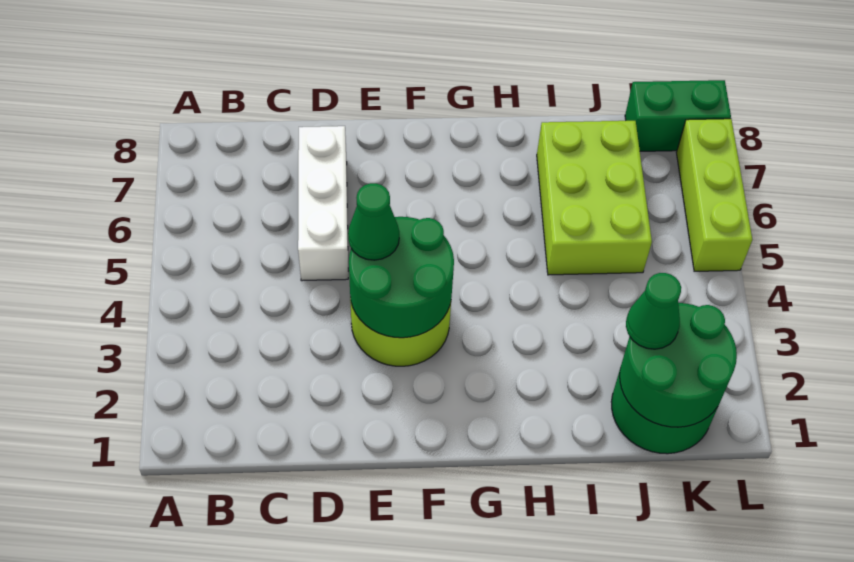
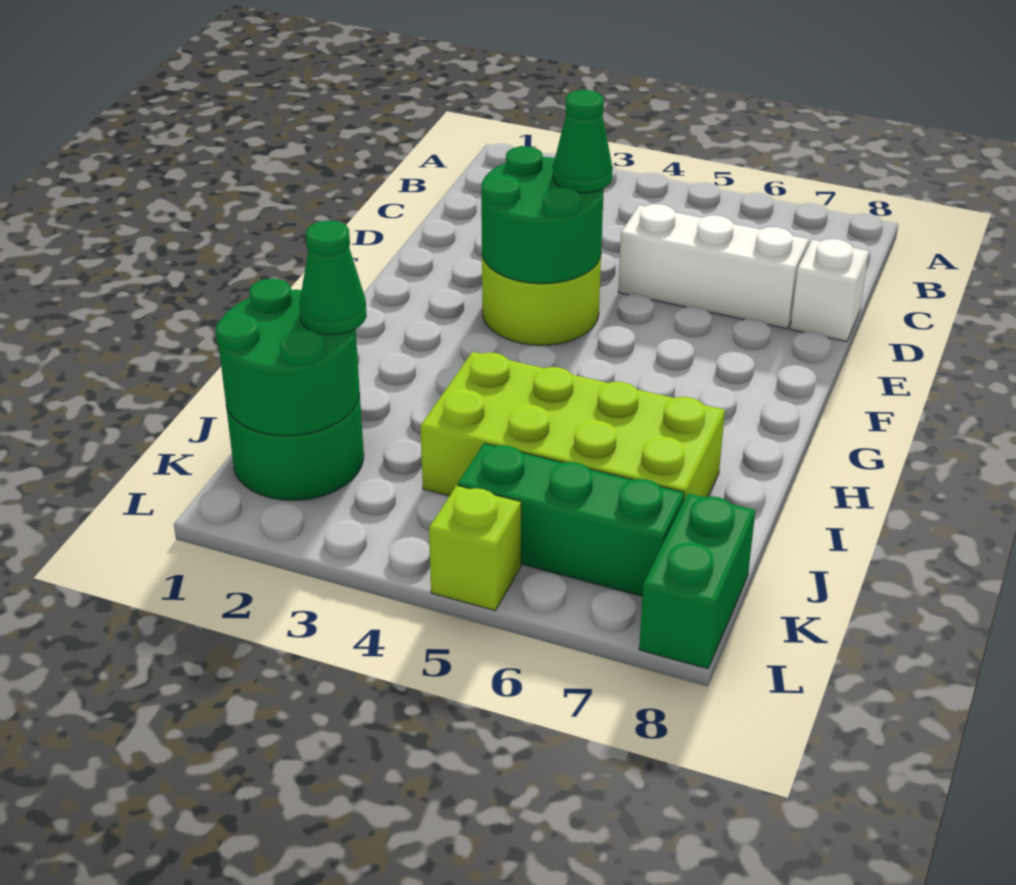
none -> white brick D8 level 1
lime brick I5:J7 level 1 -> lime brick I4:J7 level 1
none -> green brick K5:K7 level 1
lime brick L5:L7 level 1 -> lime brick L5 level 1

